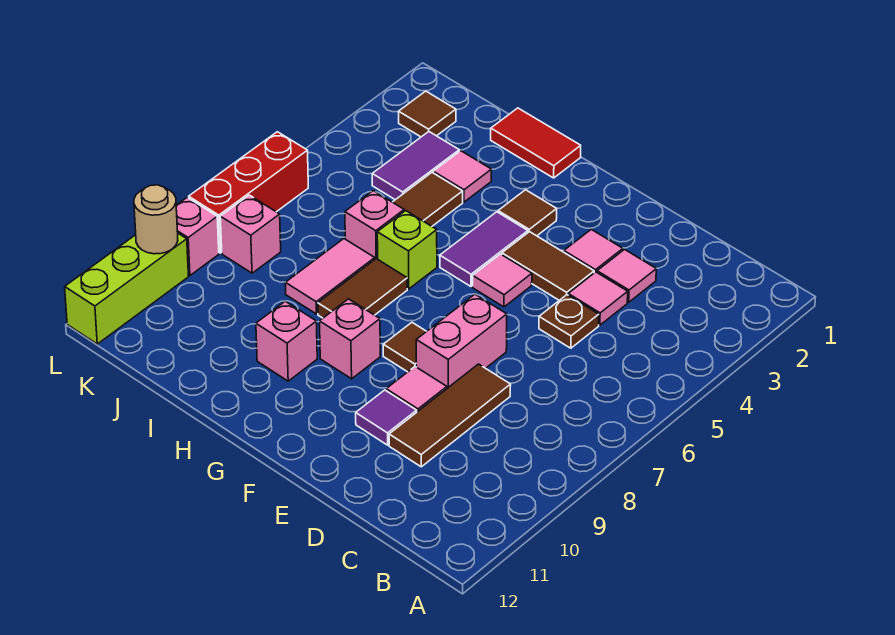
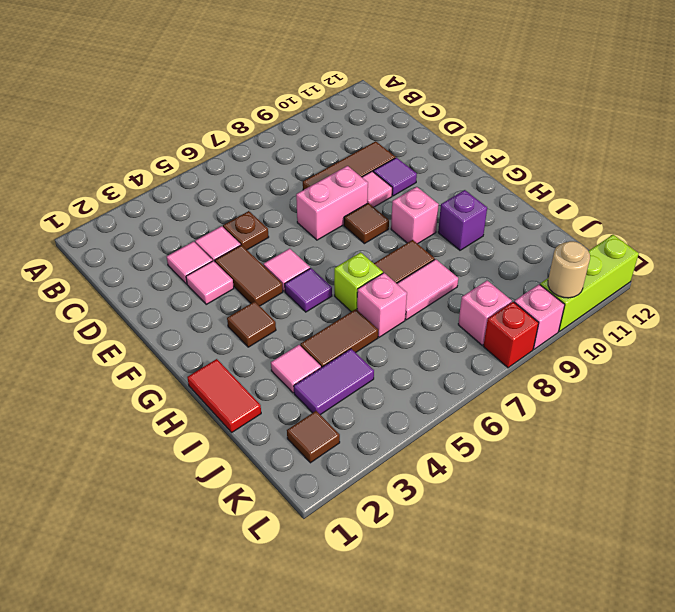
purple tile G4:G5 level 1 -> purple tile G5 level 1
pink brick H10 level 1 -> purple brick H10 level 1
red brick L6:L8 level 1 -> red brick L8 level 1

